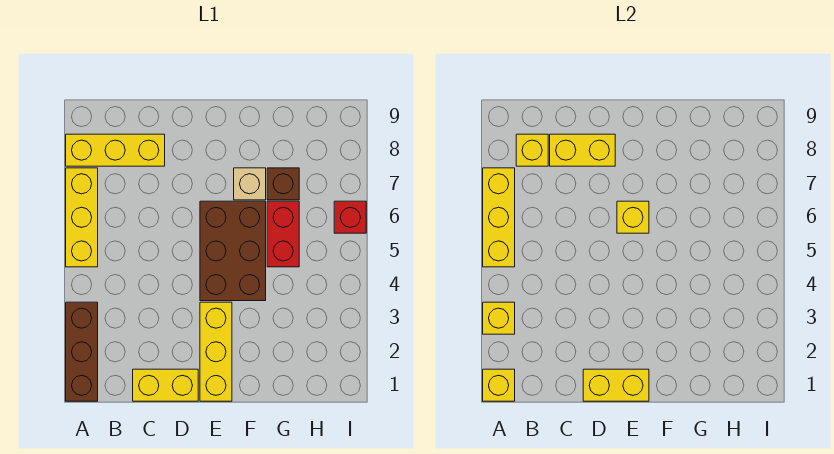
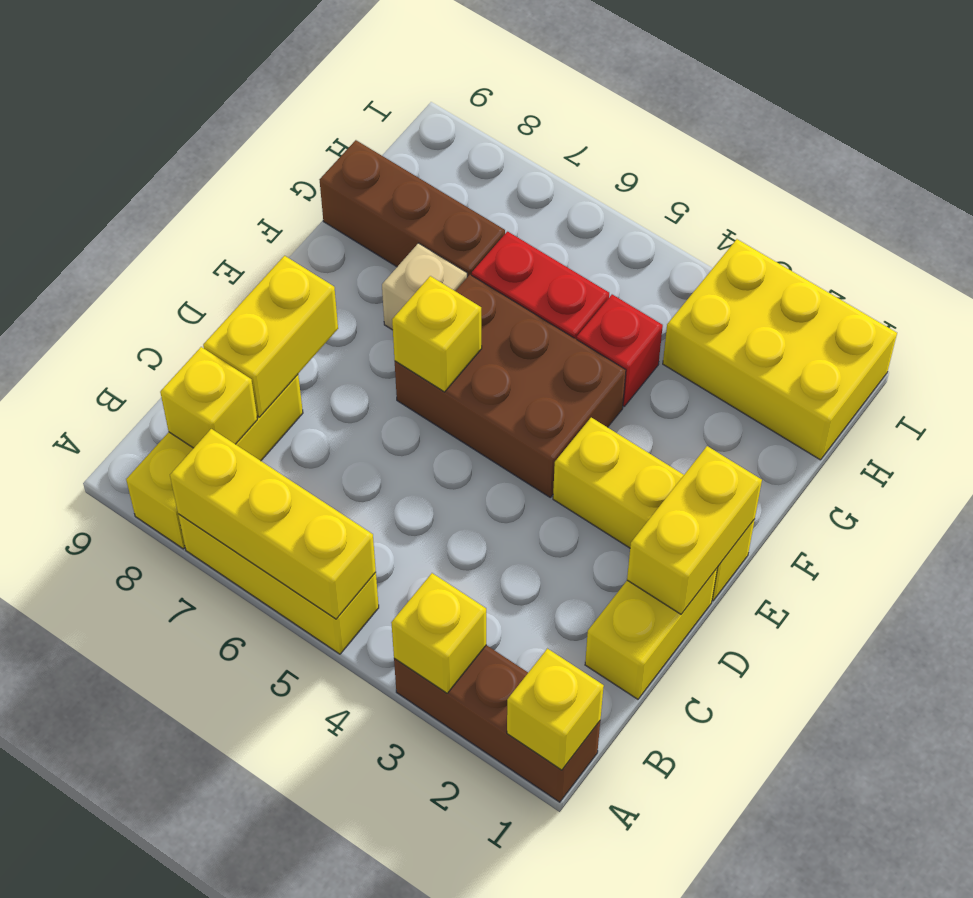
brown brick G7 level 1 -> brown brick G7:G9 level 1
none -> yellow brick H1:I3 level 1
red brick I6 level 1 -> red brick G4 level 1

